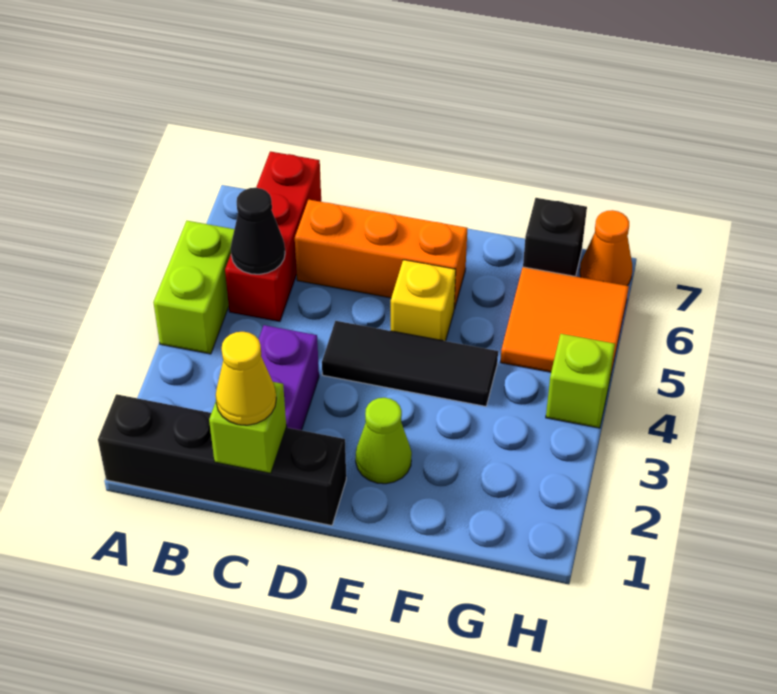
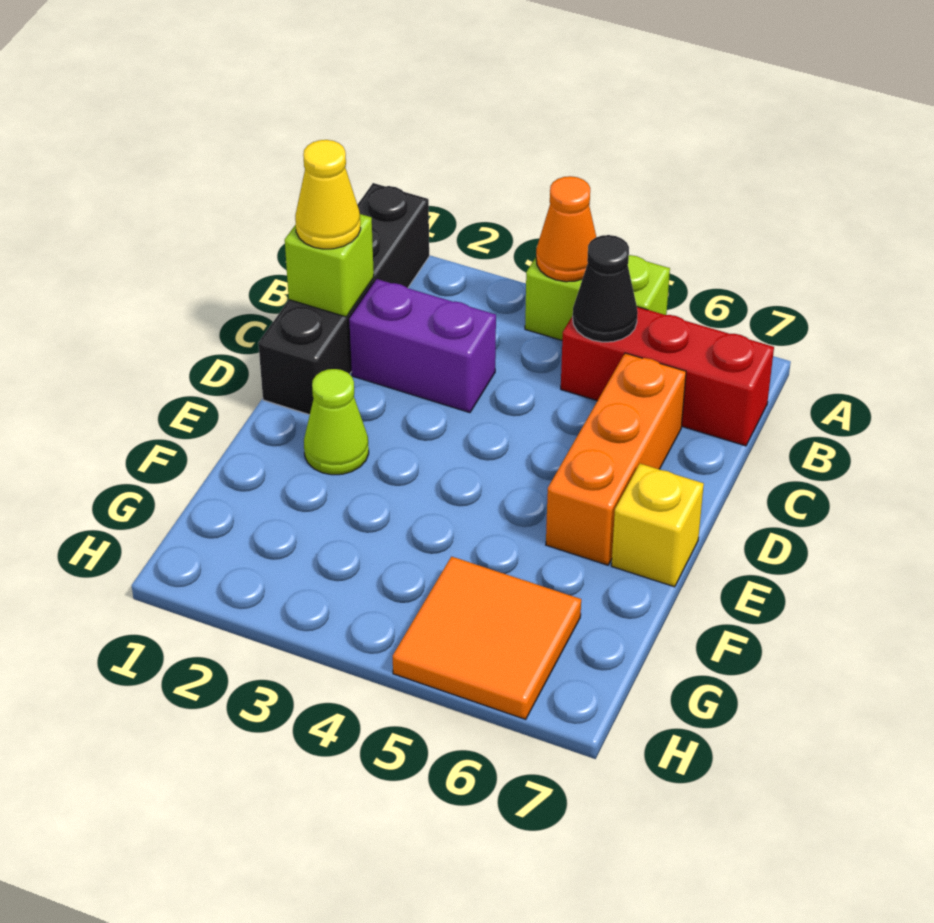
black tile D4:F4 level 1 -> none
yellow brick E5 level 1 -> yellow brick E7 level 1
black brick G7 level 1 -> none
lime brick H4 level 1 -> none
orange cone H7 level 1 -> orange cone A4 level 2

